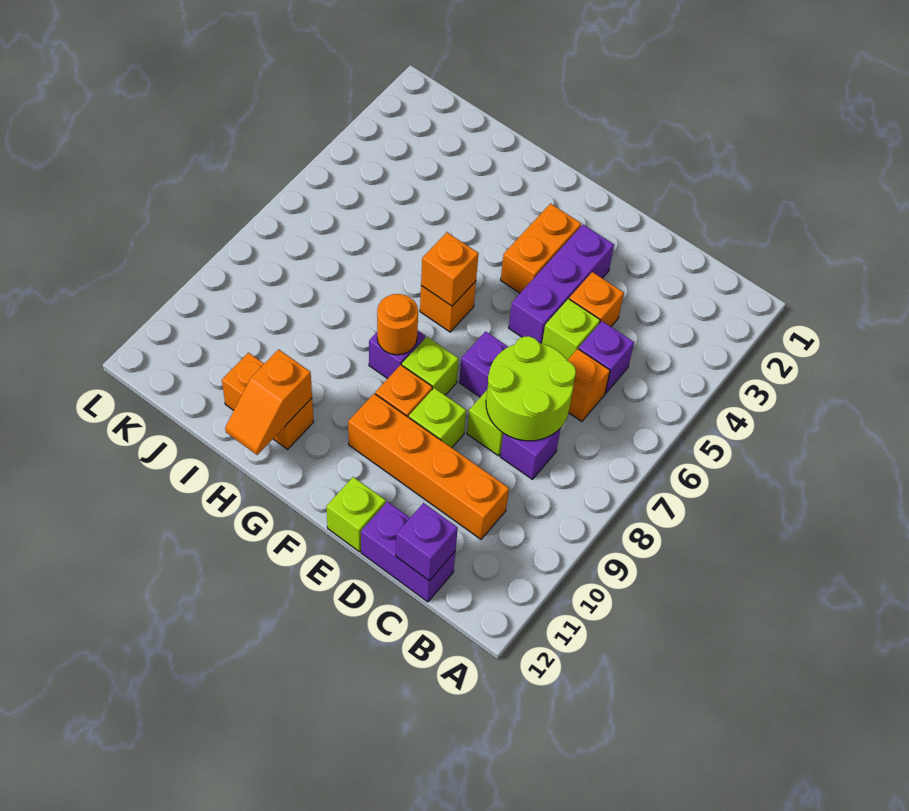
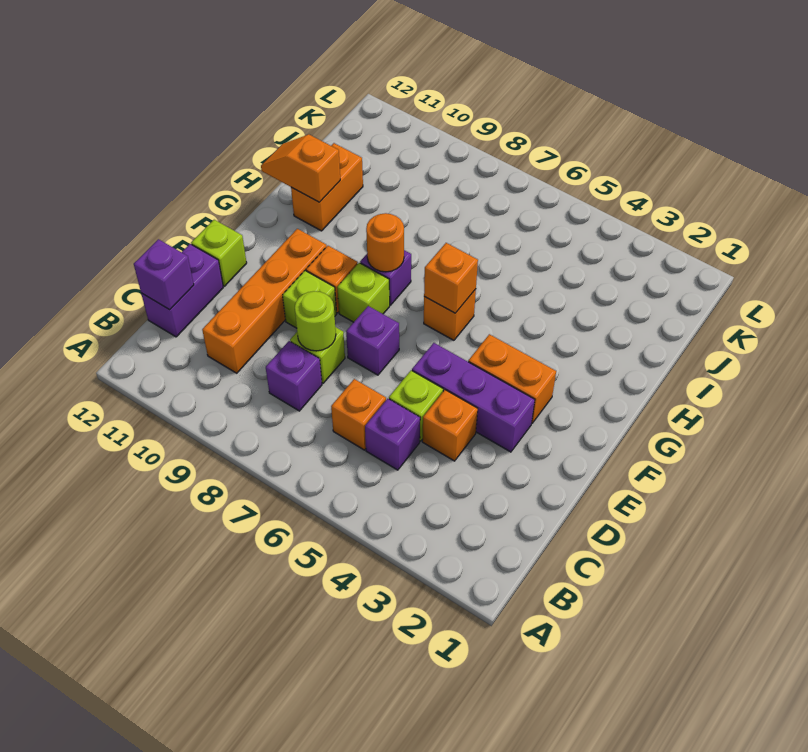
lime round brick C7:D8 level 2 -> lime round brick D8 level 2

